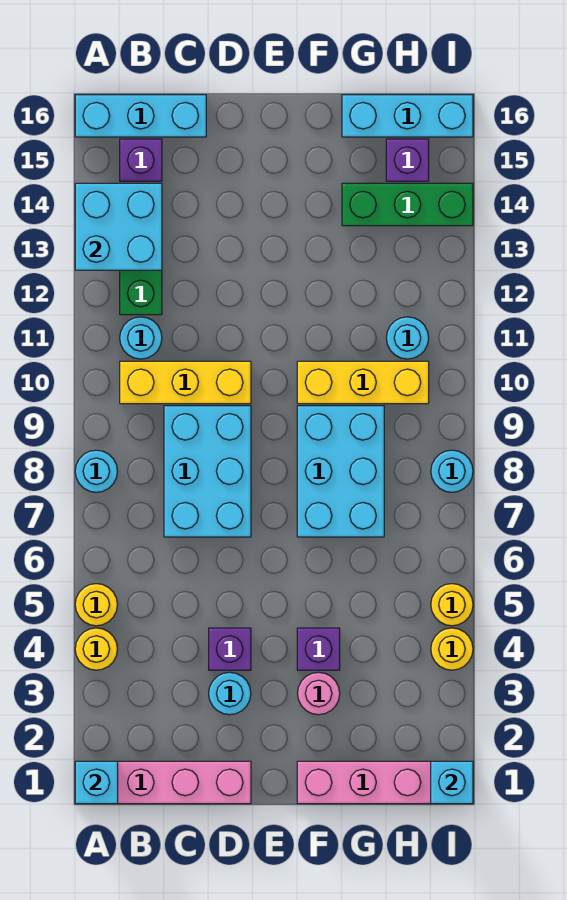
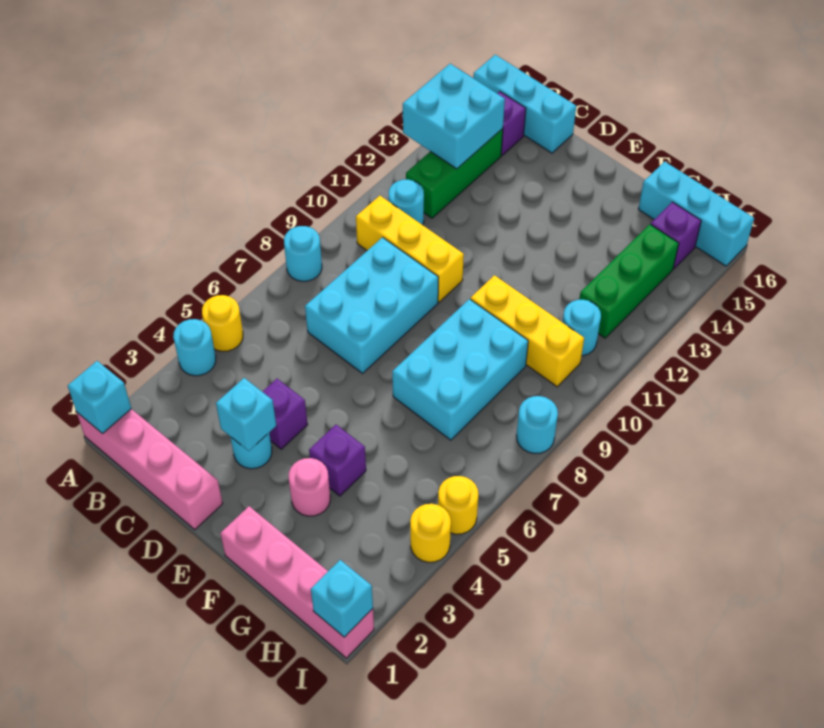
yellow round brick A4 level 1 -> cyan round brick A4 level 1
none -> cyan brick D3 level 2
green brick G14:I14 level 1 -> green brick H12:H14 level 1

